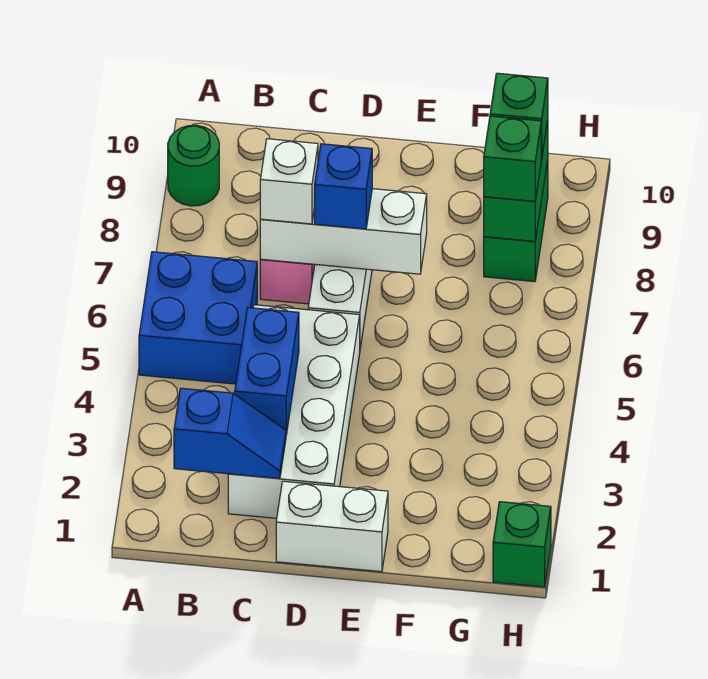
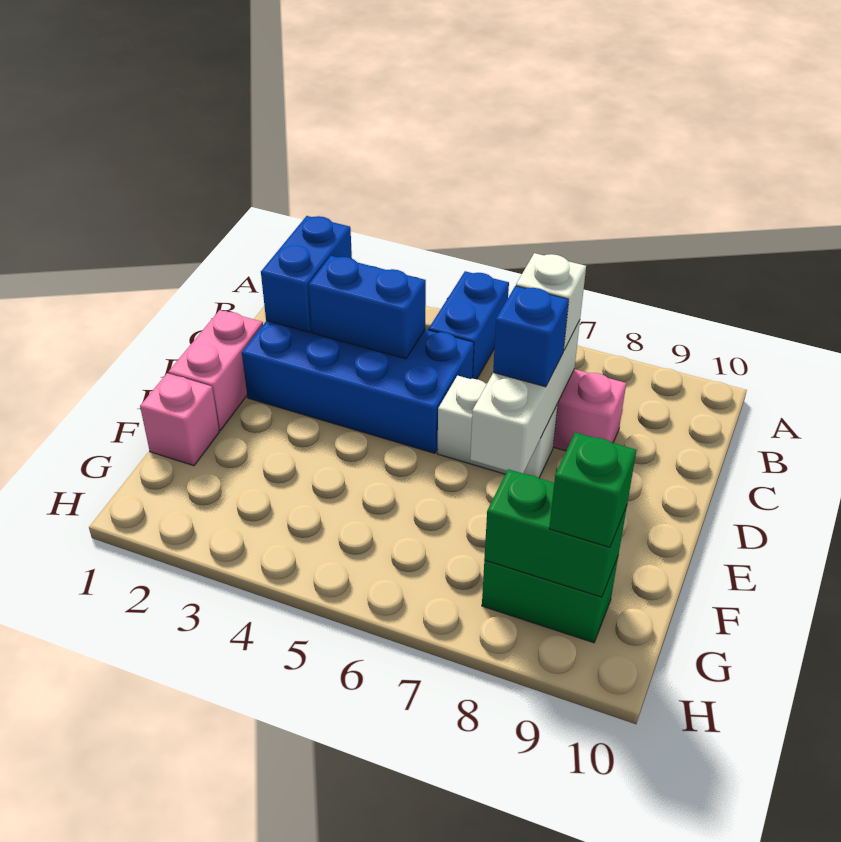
blue brick A5:B6 level 1 -> blue brick A5:B5 level 1
green round brick A9 level 1 -> none
blue slope B2:C2 level 2 top B -> blue brick B2:C2 level 2
white brick C2:D5 level 1 -> blue brick C2:D5 level 1
white brick D1:E1 level 1 -> pink brick D1:E1 level 1
none -> pink brick F1 level 1
green brick G8 level 3 -> none
green brick H1 level 1 -> none

